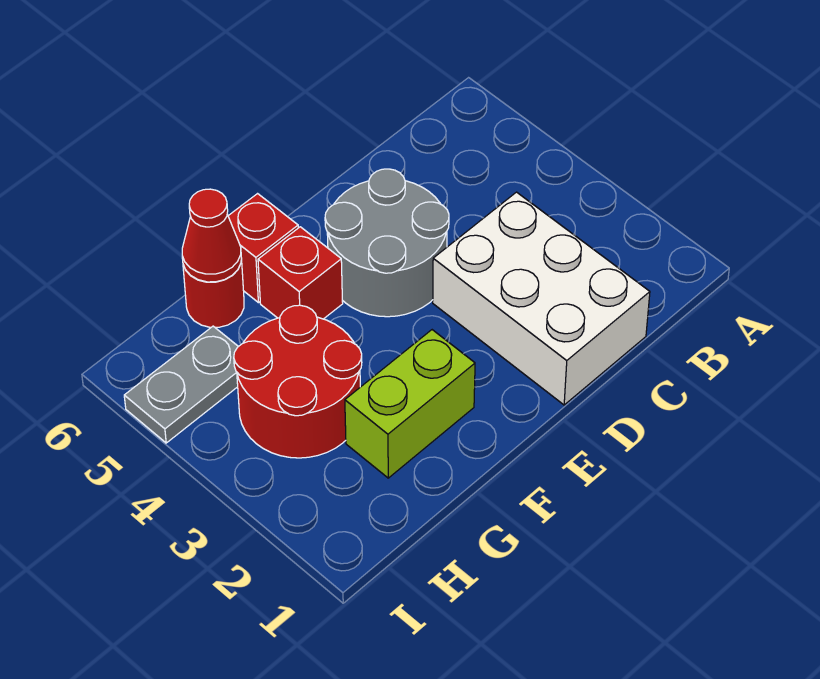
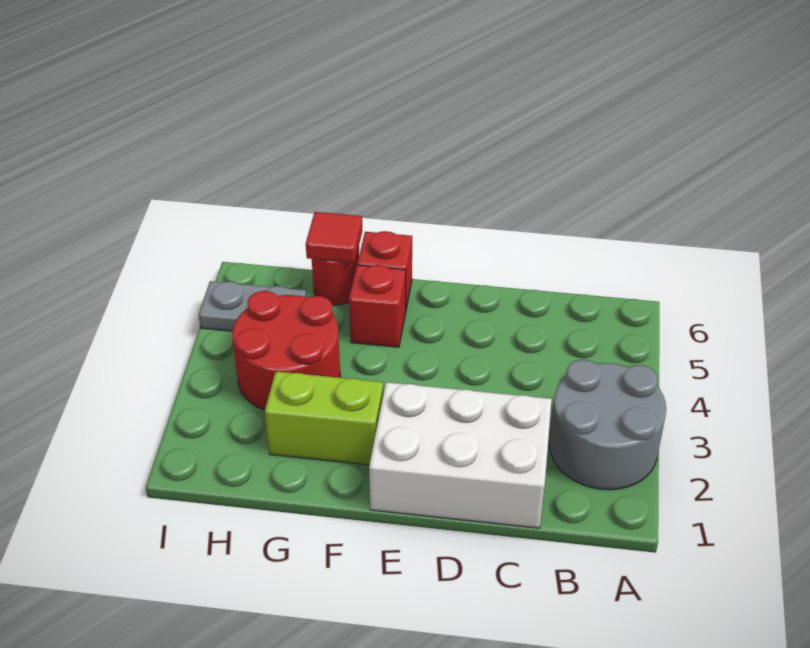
white brick C1:D3 level 1 -> white brick C1:E2 level 1
grey round brick D4:E5 level 1 -> grey round brick A2:B3 level 1
red cone G6 level 2 -> red tile G6 level 2

